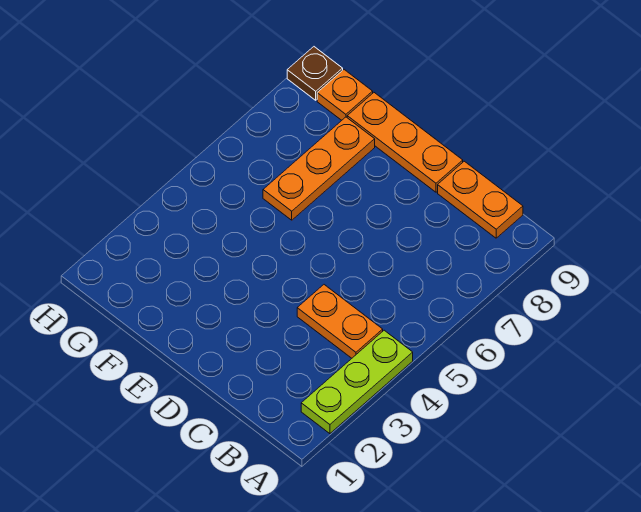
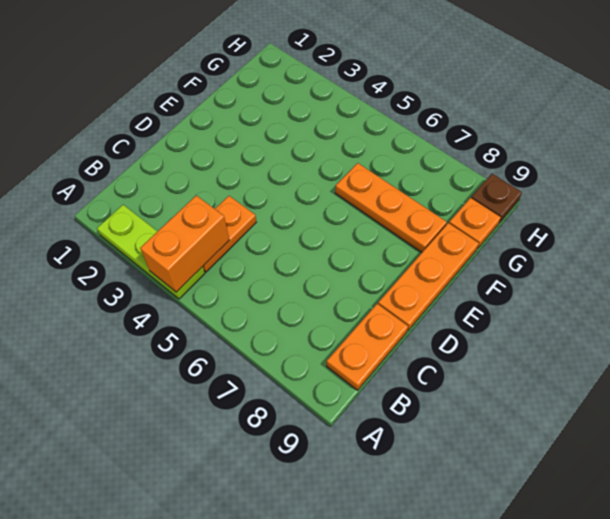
none -> orange brick A4:B4 level 2

